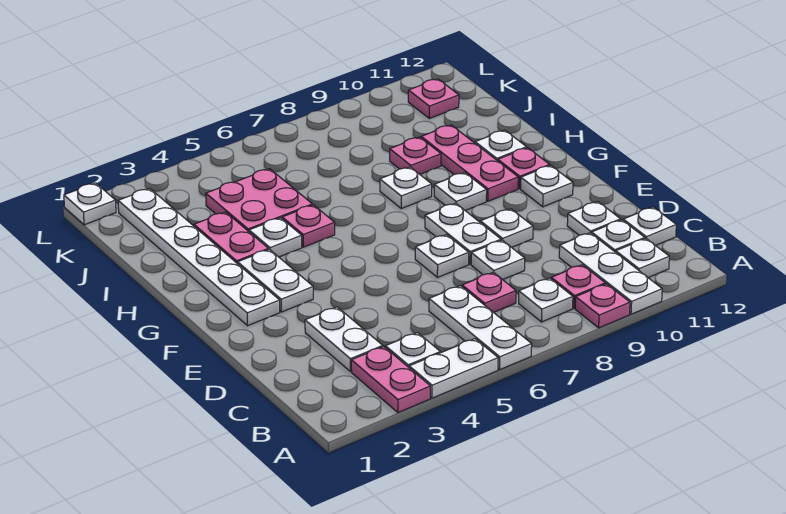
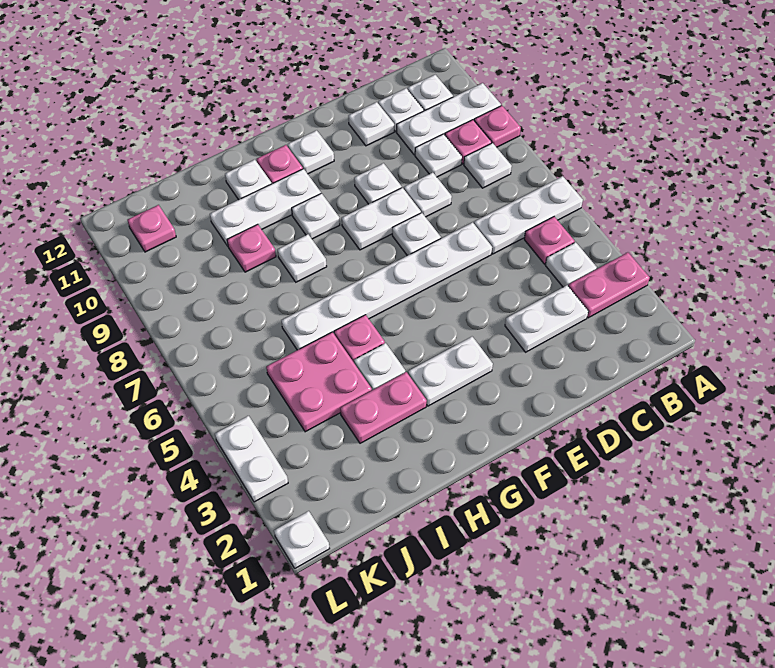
white plate A4:A5 level 1 -> white plate L3:L4 level 1
pink plate C7 level 1 -> pink plate B5 level 1
white plate C12 level 1 -> white plate C9 level 1
white plate F2:K2 level 1 -> white plate D6:I6 level 1
pink plate G10:I10 level 1 -> white plate G10:I10 level 1

